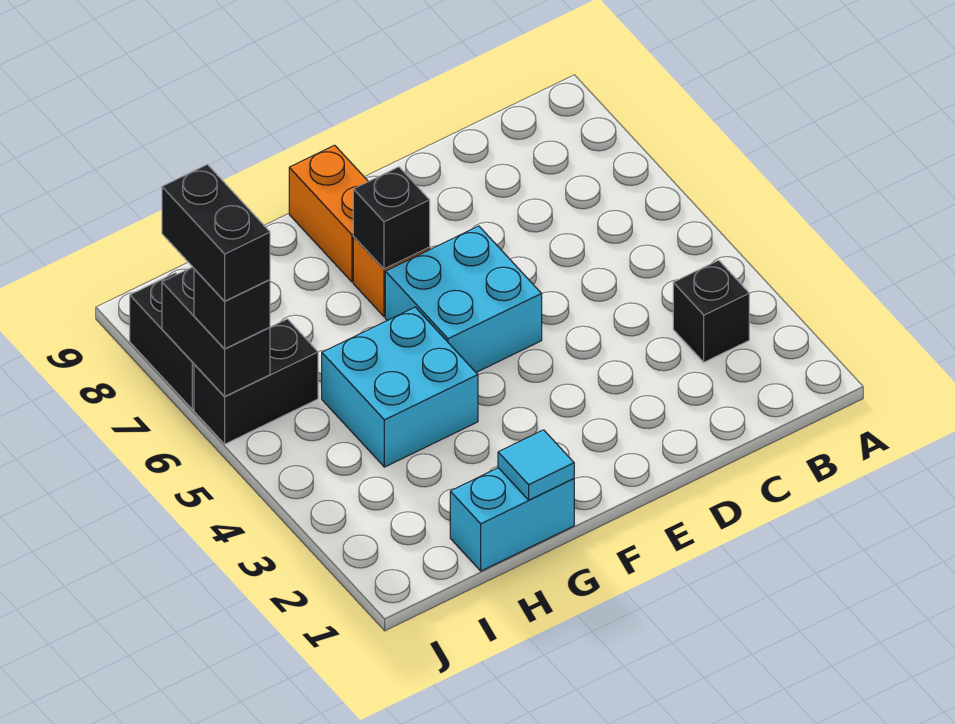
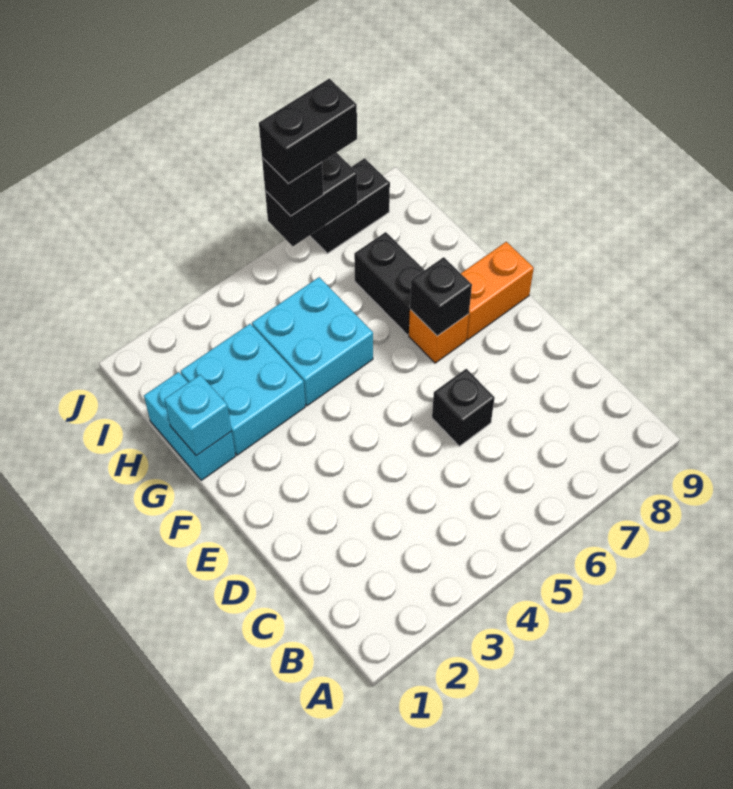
black brick B3 level 1 -> black brick D6 level 1
cyan brick E5:F6 level 1 -> cyan brick G2:H3 level 1
cyan tile G1 level 2 -> cyan brick G1 level 2
black brick I6:J6 level 1 -> black brick G7:H7 level 1

